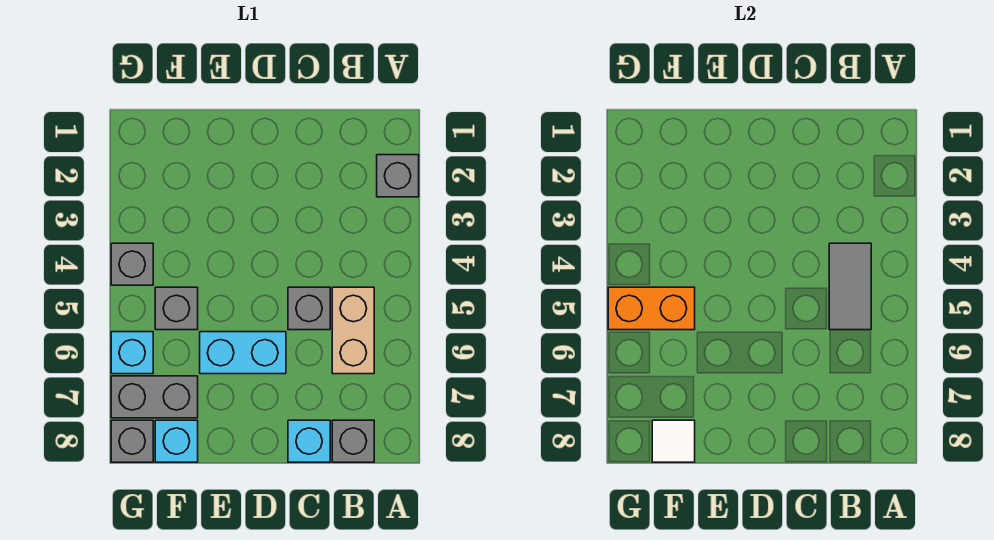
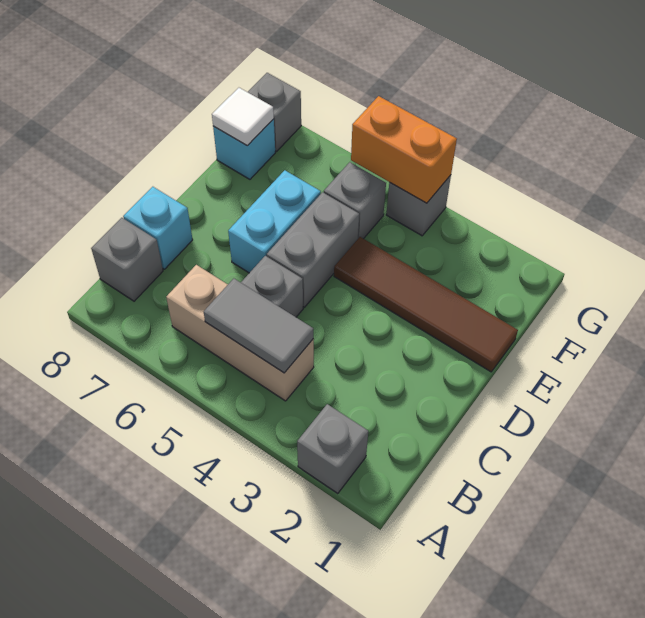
tan brick B5:B6 level 1 -> tan brick B4:B6 level 1
none -> brown tile E1:E4 level 1
orange brick F5:G5 level 2 -> orange brick G4:G5 level 2
grey brick F7:G7 level 1 -> grey brick D5:E5 level 1
cyan brick G6 level 1 -> none

